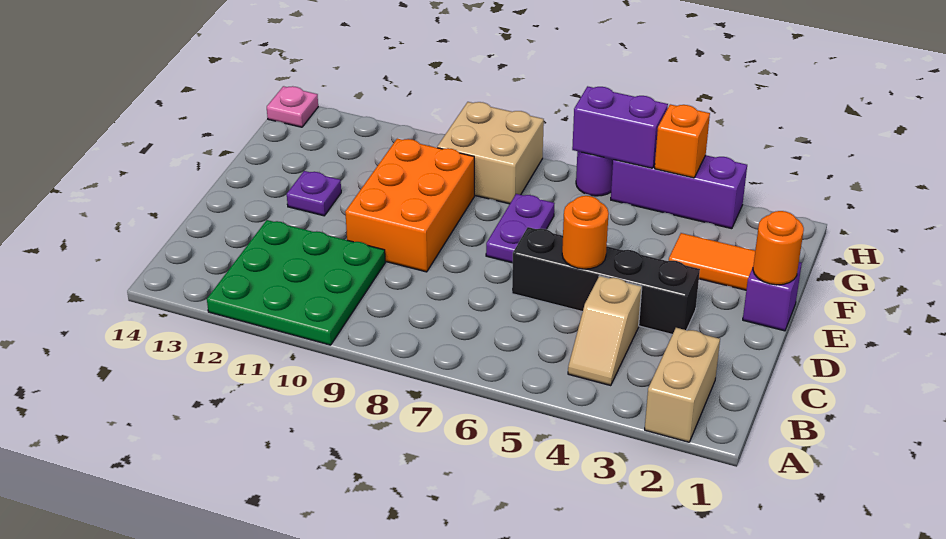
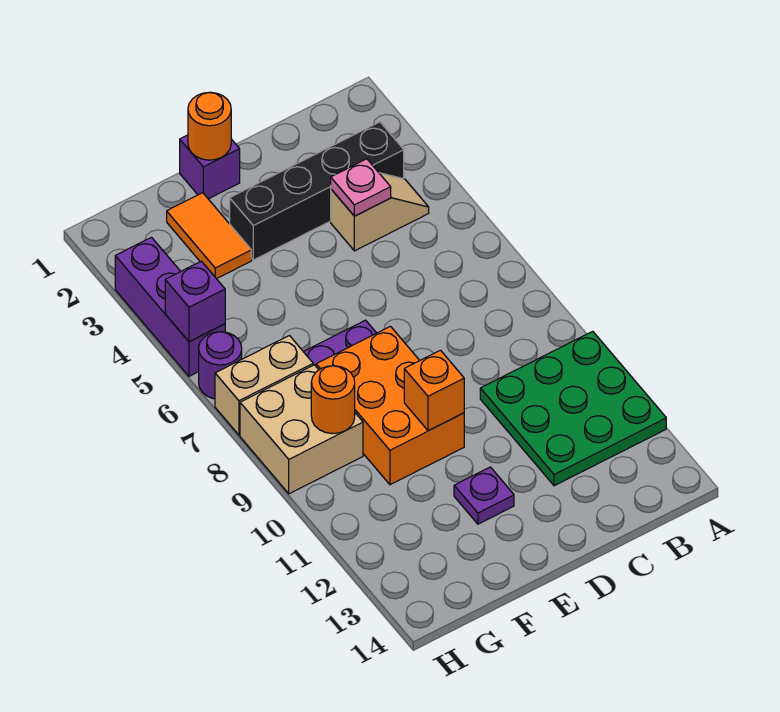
tan brick A2:B2 level 1 -> tan brick G7:H7 level 1
black brick D3:D6 level 1 -> black brick B3:E3 level 1
orange round brick D5 level 2 -> orange round brick G9 level 2
orange brick D9:F10 level 1 -> orange brick E8:F10 level 1
orange brick H4 level 2 -> orange brick E10 level 2
purple brick H5:H6 level 2 -> purple brick H5 level 2
pink plate H14 level 1 -> pink plate C4 level 2

